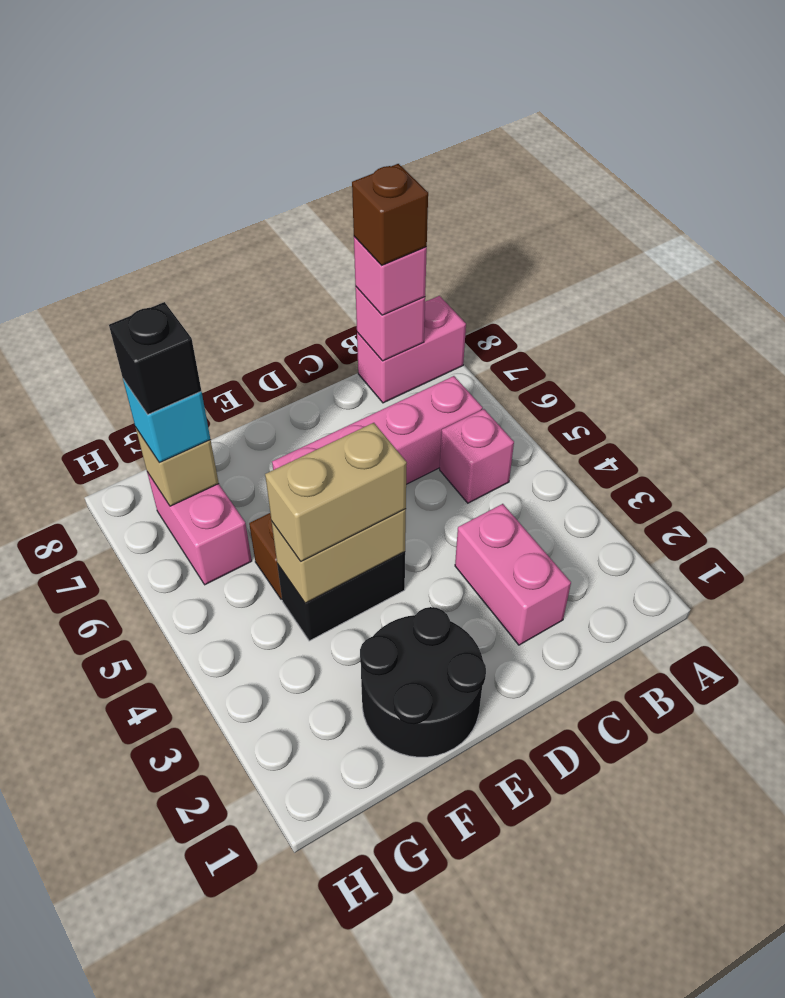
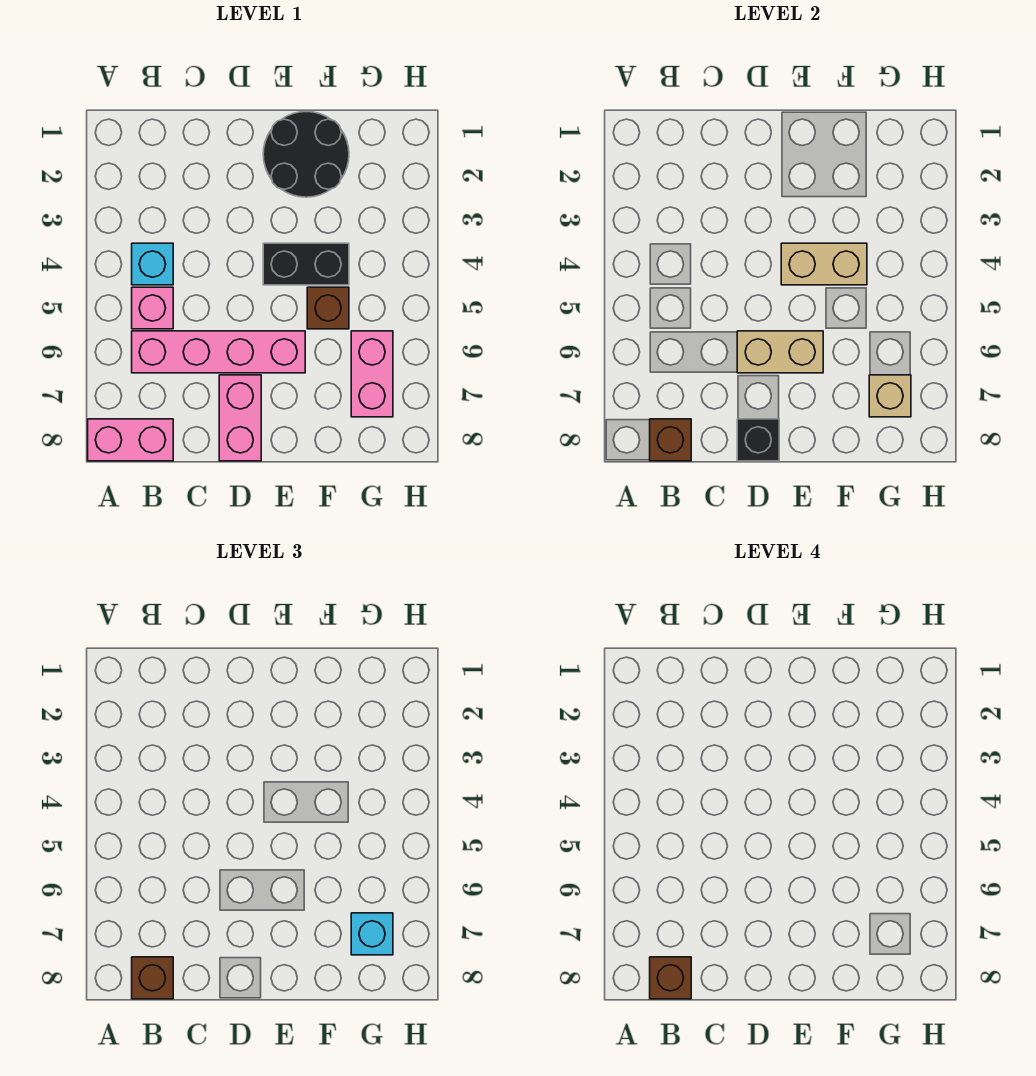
none -> cyan brick B4 level 1
pink brick B8 level 2 -> brown brick B8 level 2
pink brick B8 level 3 -> brown brick B8 level 3
pink brick C2:C3 level 1 -> pink brick D7:D8 level 1
tan brick E4:F4 level 3 -> tan brick D6:E6 level 2
black brick G7 level 4 -> black brick D8 level 2

